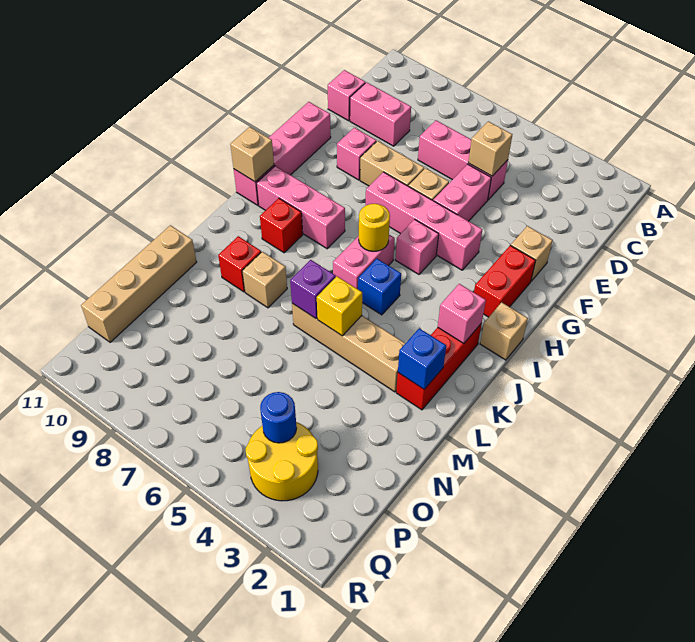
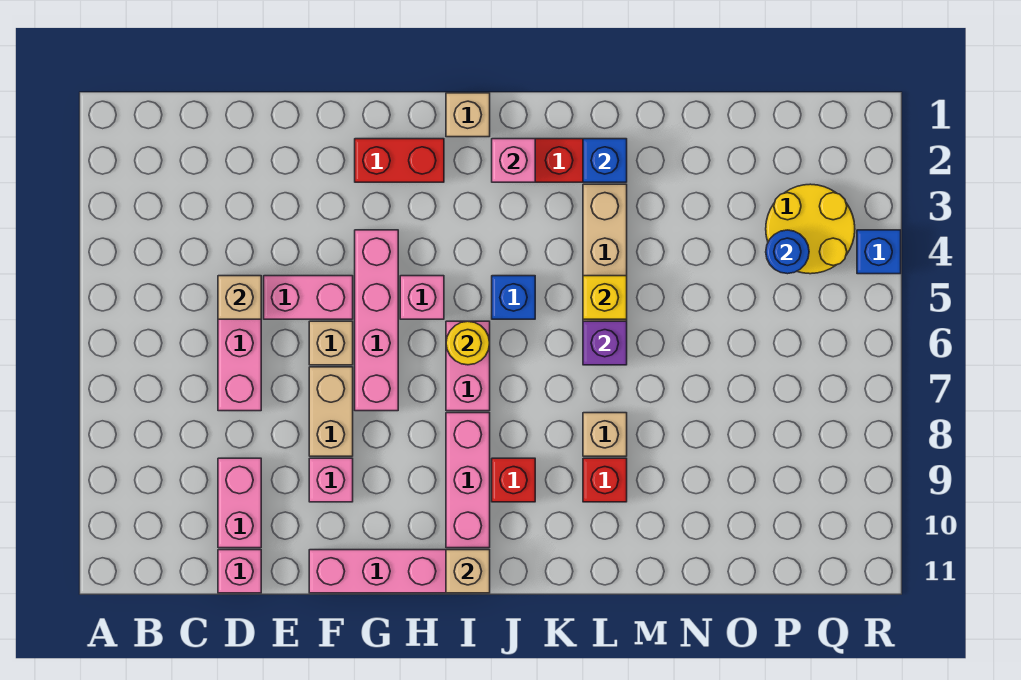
tan brick F2 level 1 -> none
pink brick I6:J6 level 1 -> pink brick I6:I7 level 1
tan brick M11:P11 level 1 -> none
none -> blue brick R4 level 1

